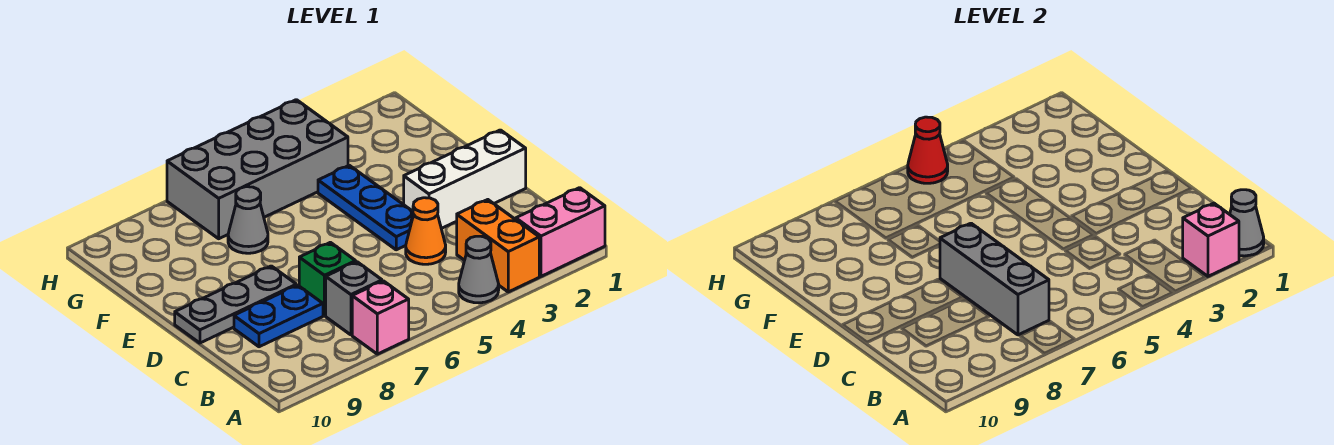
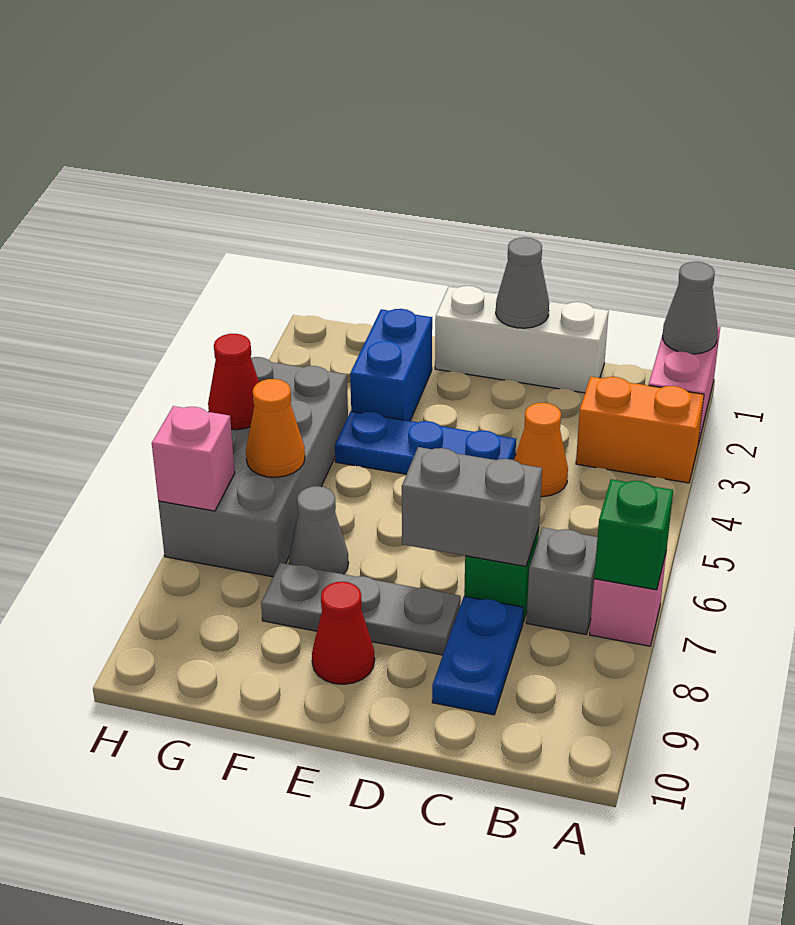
pink brick A2 level 2 -> pink brick H7 level 2
grey cone A4 level 1 -> grey cone D1 level 2
none -> green brick A7 level 2
grey brick B7:D7 level 2 -> grey brick C7:D7 level 2
white brick D1:D3 level 1 -> white brick C1:E1 level 1
grey plate D8:D10 level 1 -> grey plate D8:F8 level 1
none -> red cone E9 level 1
none -> blue brick F2:F3 level 1
none -> orange cone G6 level 2

